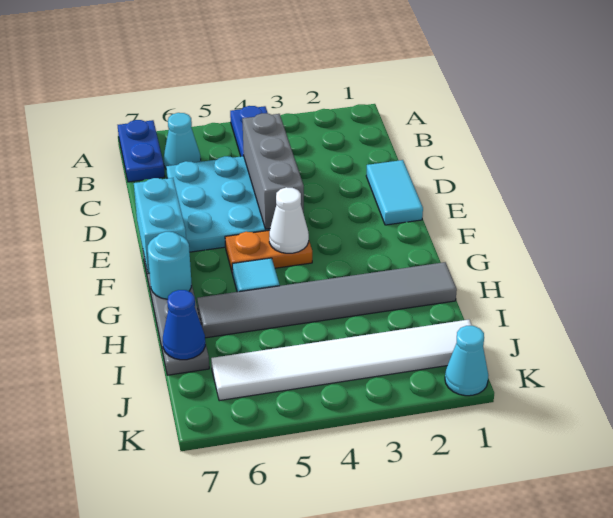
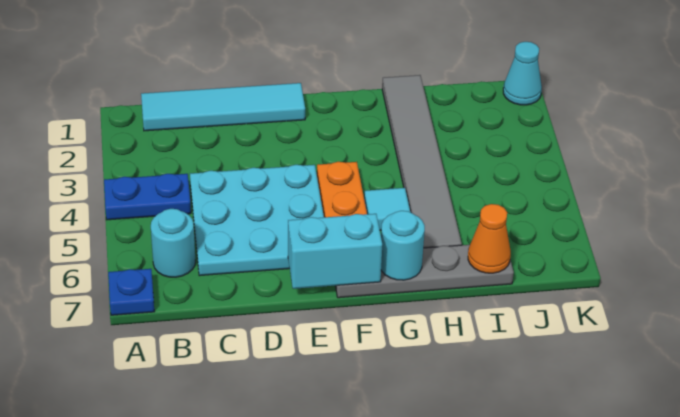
blue plate A7:B7 level 1 -> blue plate A7 level 1
cyan cone B6 level 1 -> cyan round brick B6 level 1
grey brick C4:E4 level 2 -> none
cyan tile D1:E1 level 1 -> cyan tile B1:E1 level 1
white cone F4 level 2 -> none
blue cone I7 level 2 -> orange cone I7 level 2
white tile J1:J6 level 1 -> none

